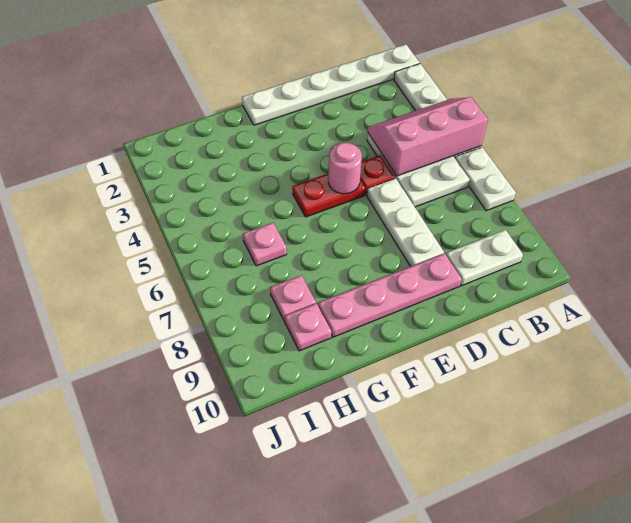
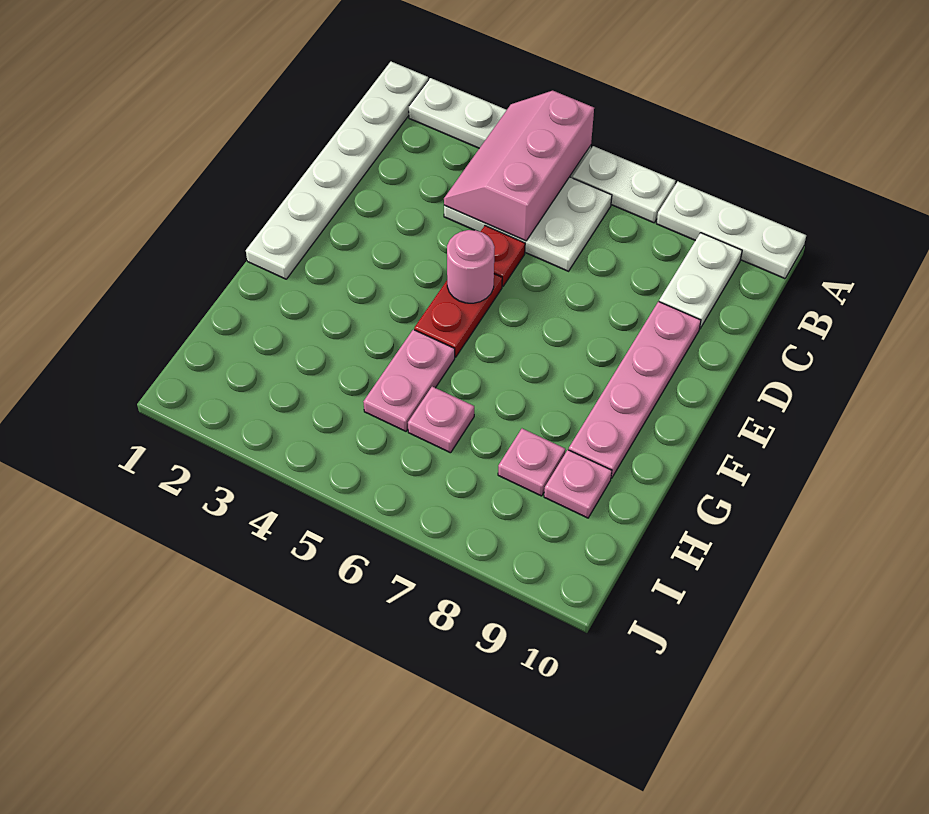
white plate D6:D8 level 1 -> white plate A8:A10 level 1
none -> pink plate G5:H5 level 1

